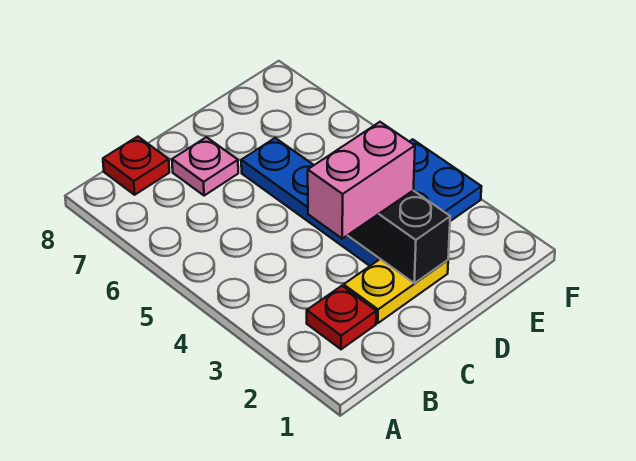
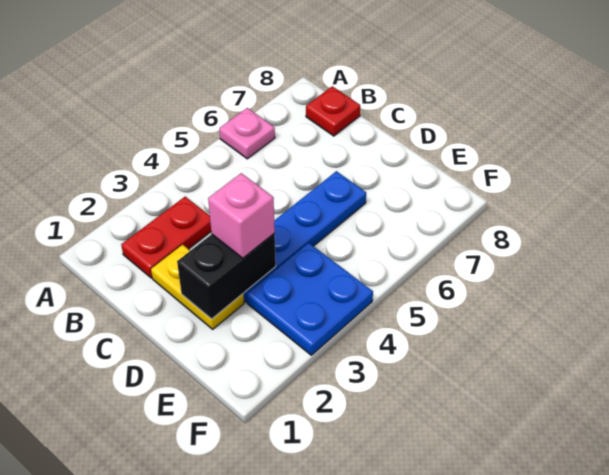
red plate B2 level 1 -> red plate B2:B3 level 1
pink brick C3:D3 level 3 -> pink brick D3 level 3
pink plate C7 level 1 -> pink plate A6 level 1

